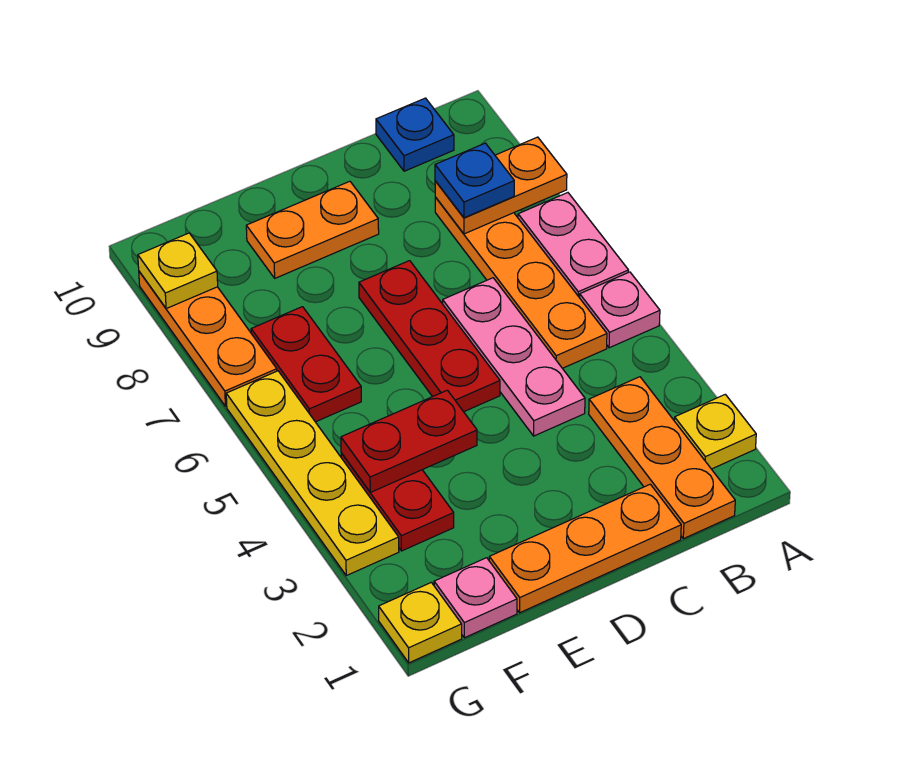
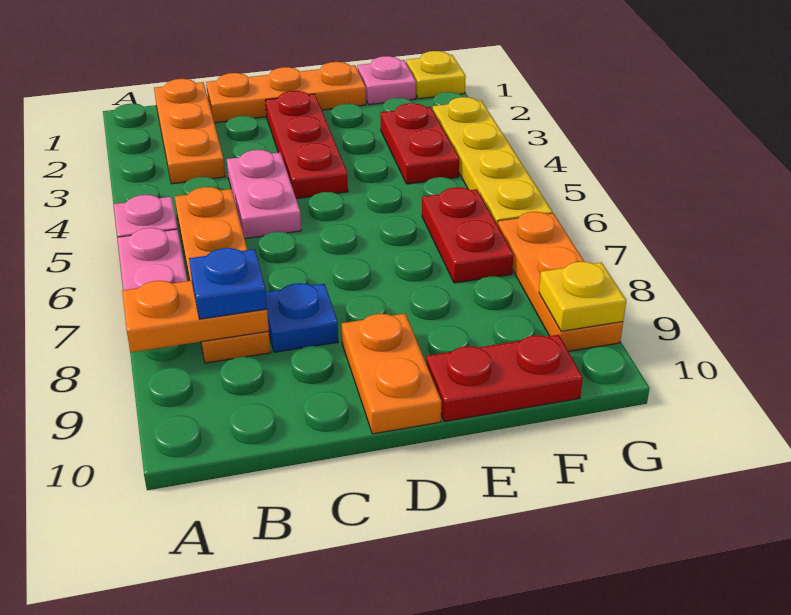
yellow plate A2 level 1 -> none
blue plate B10 level 1 -> blue plate C8 level 1
pink plate C4:C6 level 1 -> pink plate C4:C5 level 1
red plate D5:D7 level 1 -> red plate D2:D4 level 1
orange plate D9:E9 level 1 -> orange plate D9:D10 level 1
red plate E4:F4 level 2 -> red plate E10:F10 level 1

